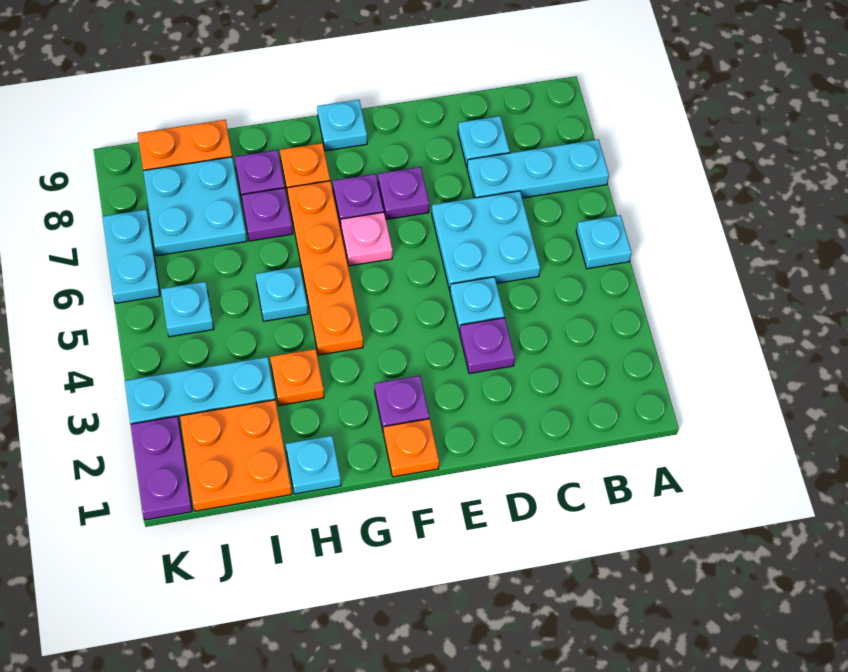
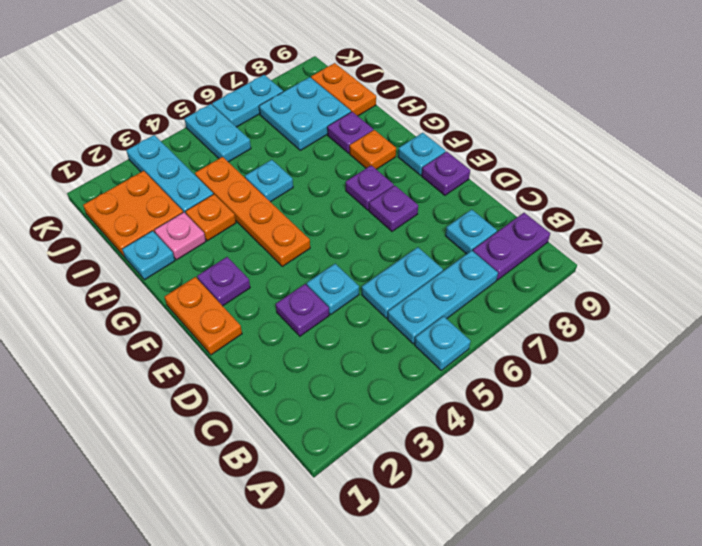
cyan plate A7:C7 level 1 -> cyan plate B5:B7 level 1
cyan plate C5:D6 level 1 -> cyan plate C5:C6 level 1
orange plate F1 level 1 -> orange plate E1:F1 level 1
pink plate F6 level 1 -> pink plate H2 level 1
orange plate G4:G7 level 1 -> orange plate F4:I4 level 1
purple plate H7 level 1 -> purple plate E9 level 1
cyan plate J5 level 1 -> cyan plate J5:K5 level 1
purple plate K1:K2 level 1 -> purple plate B8:B9 level 1

